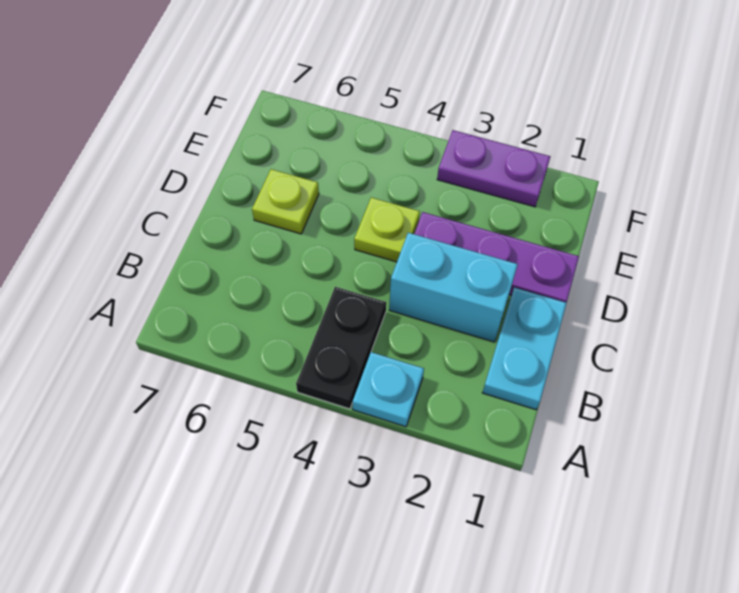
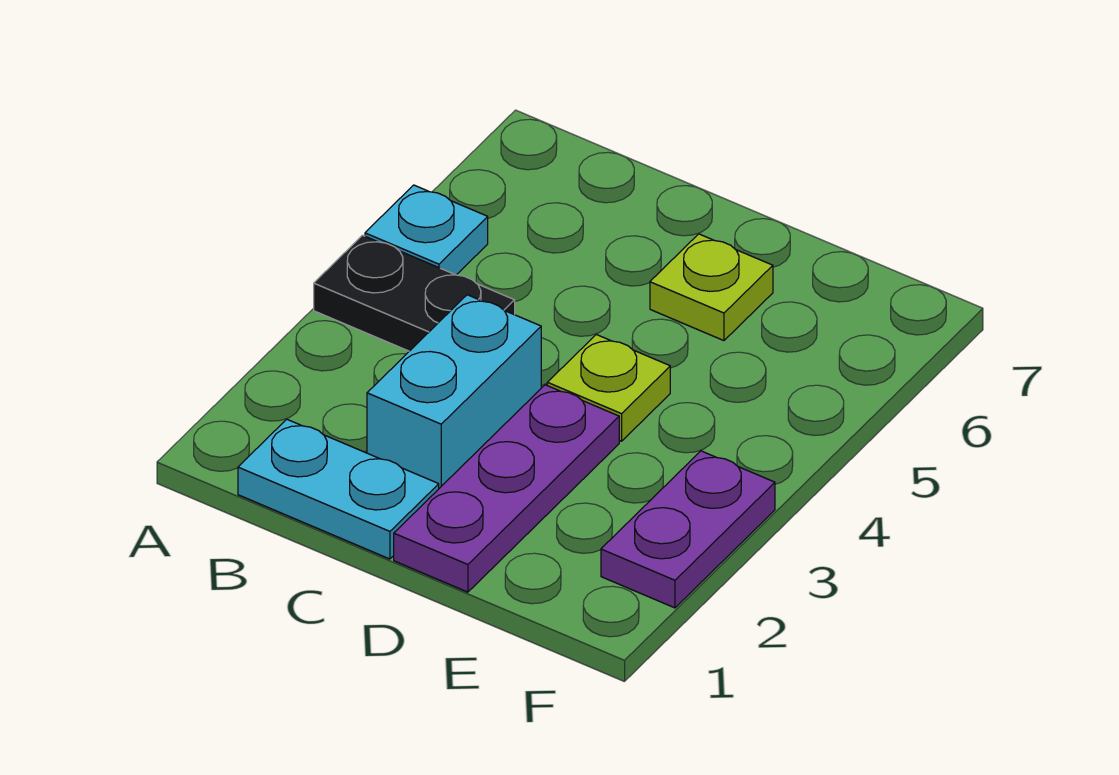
cyan plate A3 level 1 -> cyan plate A5 level 1

